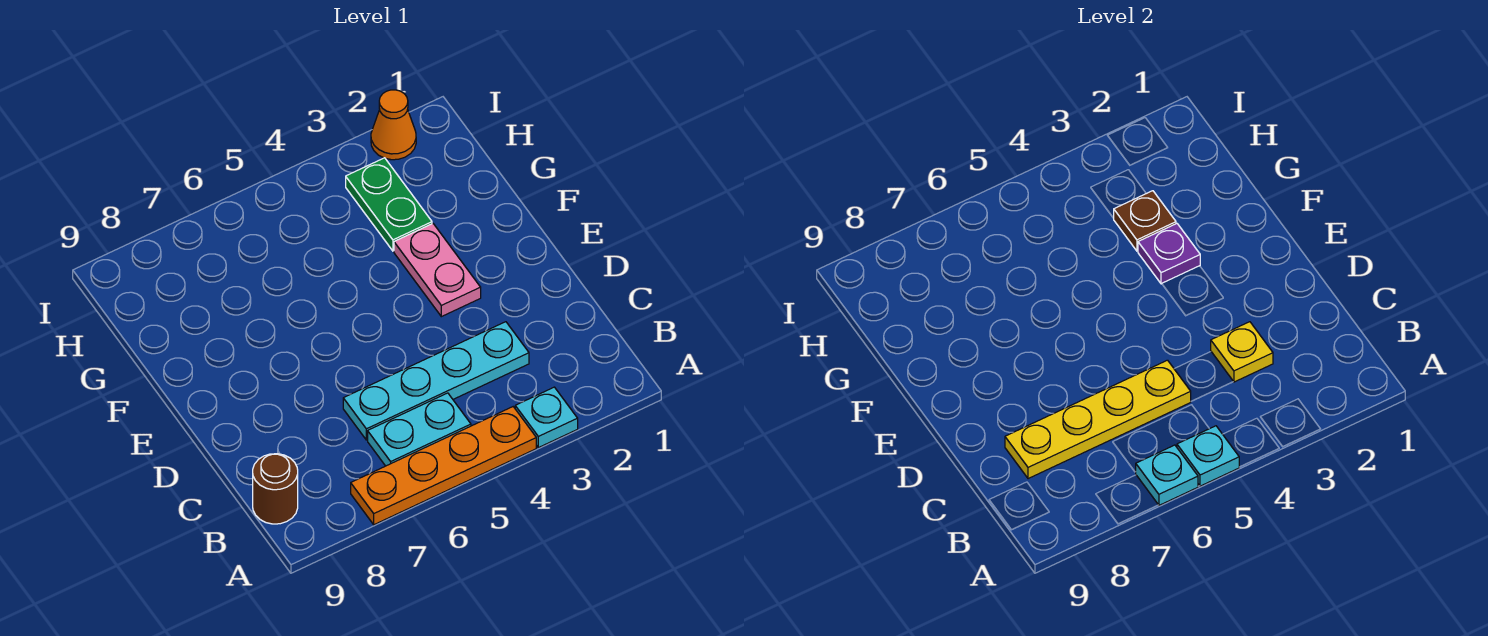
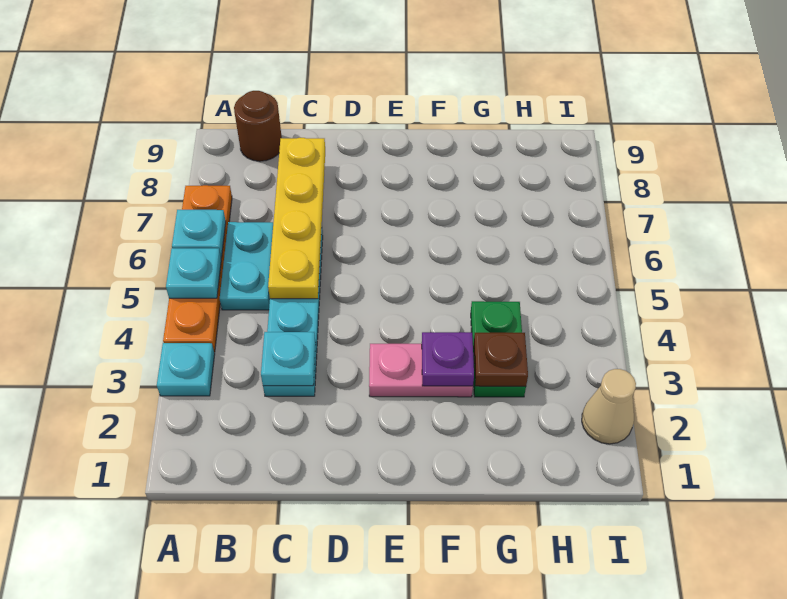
yellow plate C3 level 2 -> cyan plate C3 level 2
green plate G3:H3 level 1 -> green plate G3:G4 level 1
orange cone I2 level 1 -> tan cone I2 level 1

